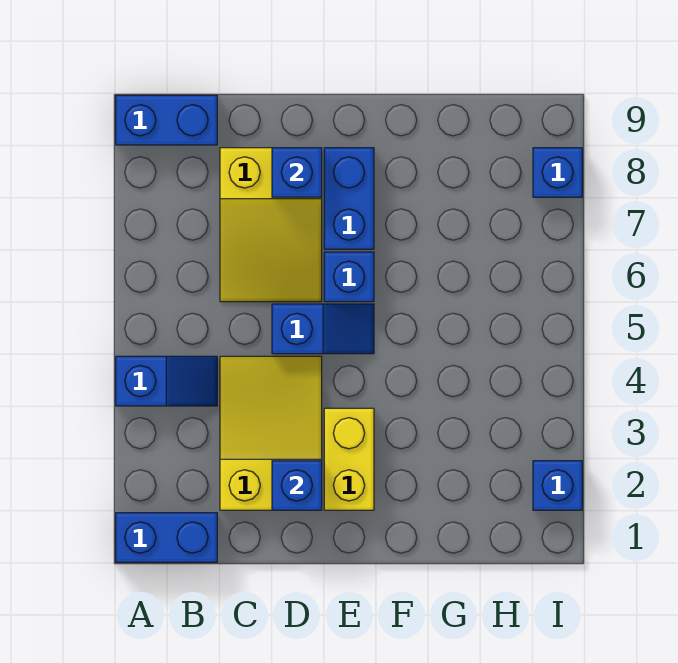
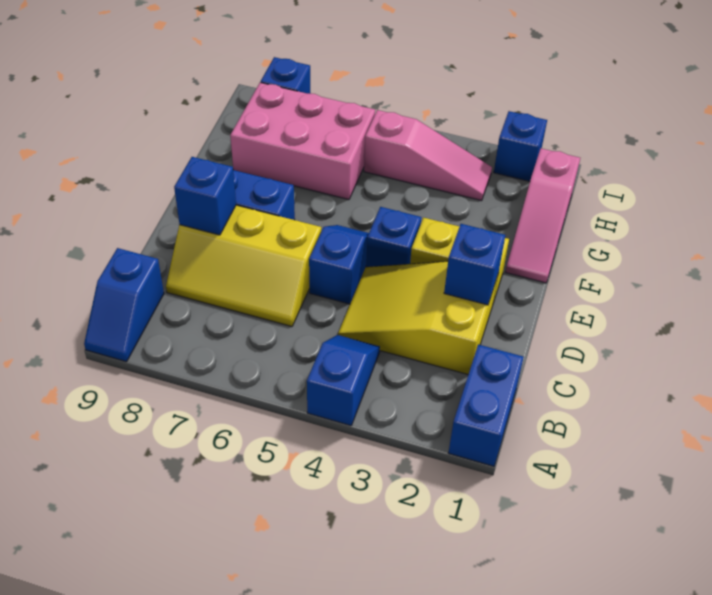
blue brick A9:B9 level 1 -> blue slope A9:B9 level 1 top B
yellow slope C6:D8 level 1 top 8 -> yellow slope C6:D8 level 1 top D
blue brick E6 level 1 -> blue brick E4 level 1
none -> pink slope F1:H1 level 1 top H
none -> pink brick G6:H8 level 1
none -> pink slope H3:H5 level 1 top 5

